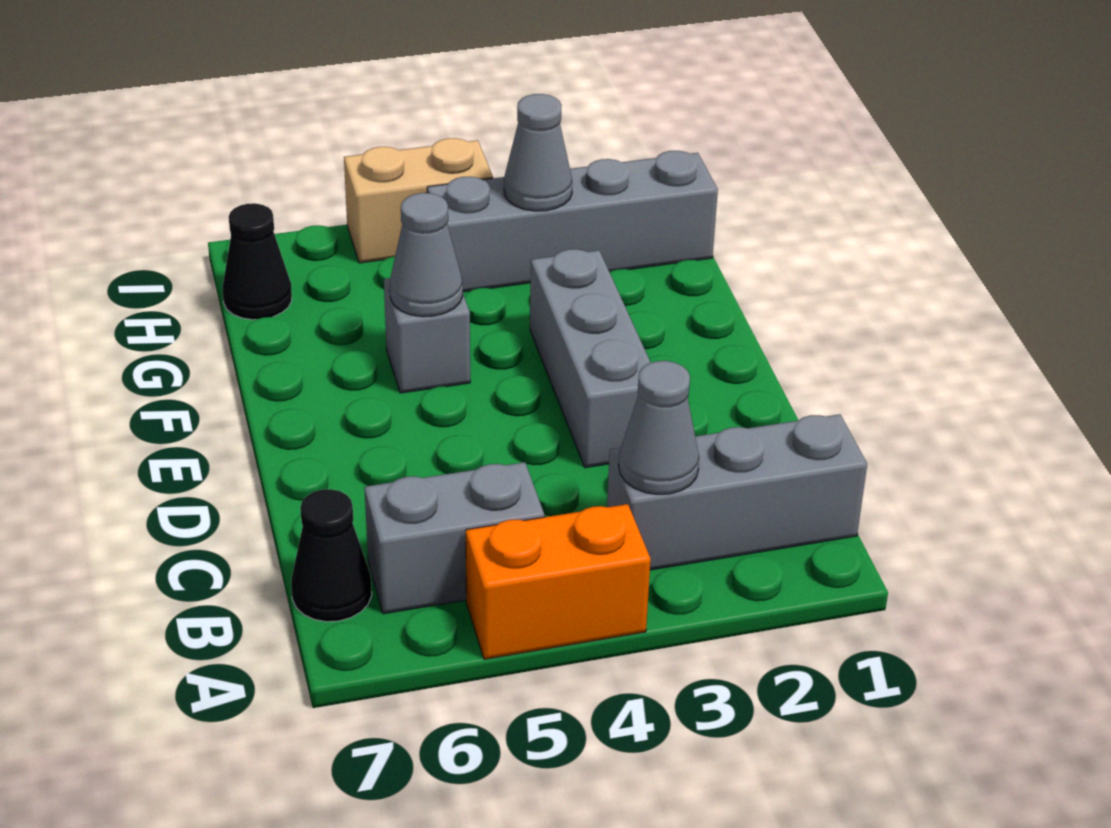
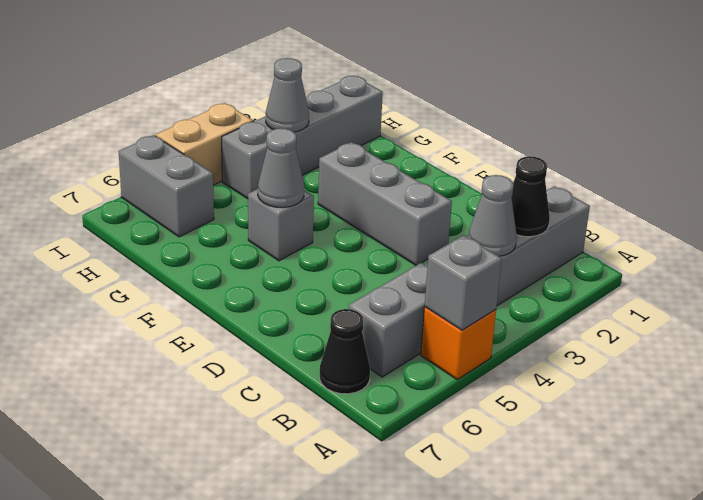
orange brick A4:A5 level 1 -> orange brick A5 level 1
none -> grey brick A5 level 2
none -> grey brick H6:I6 level 1
black cone H7 level 1 -> black cone B2 level 2

